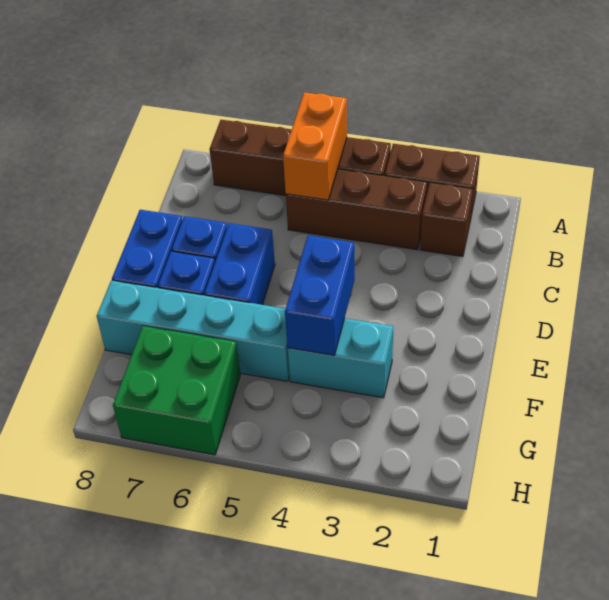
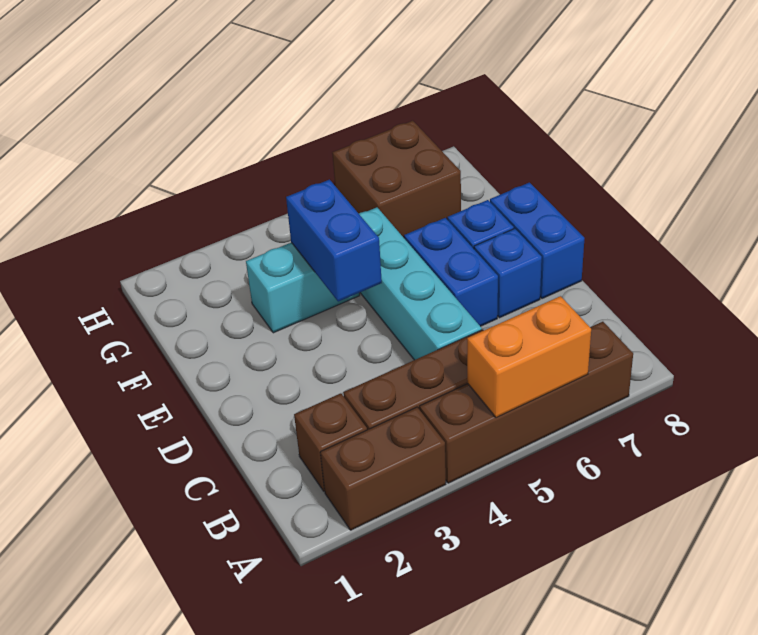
orange brick A5:B5 level 2 -> orange brick A5:A6 level 2
cyan brick F5:F8 level 1 -> cyan brick C5:F5 level 1
green brick G6:H7 level 1 -> brown brick G6:H7 level 1

